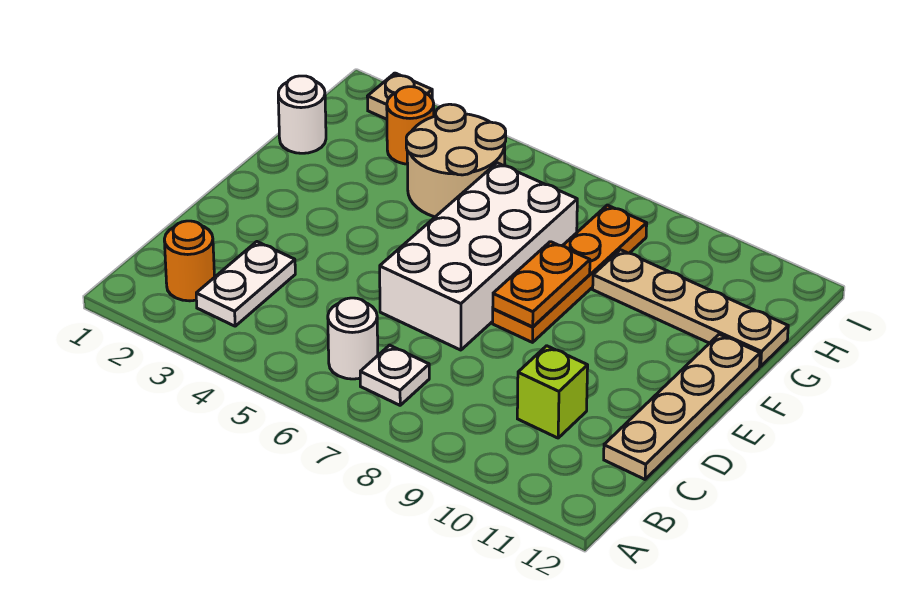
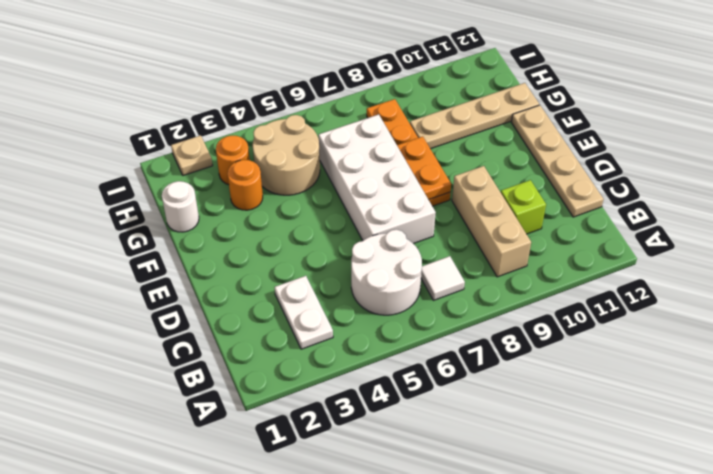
orange round brick B2 level 1 -> orange round brick G3 level 1
white round brick B6 level 1 -> white round brick B5:C6 level 1
white plate B7 level 1 -> white tile B7 level 1
none -> tan brick B9:D9 level 1

